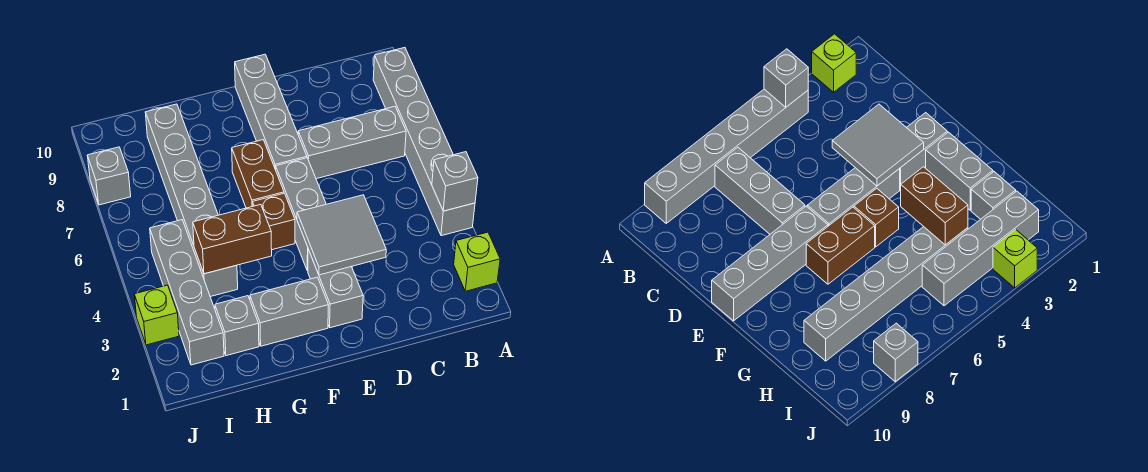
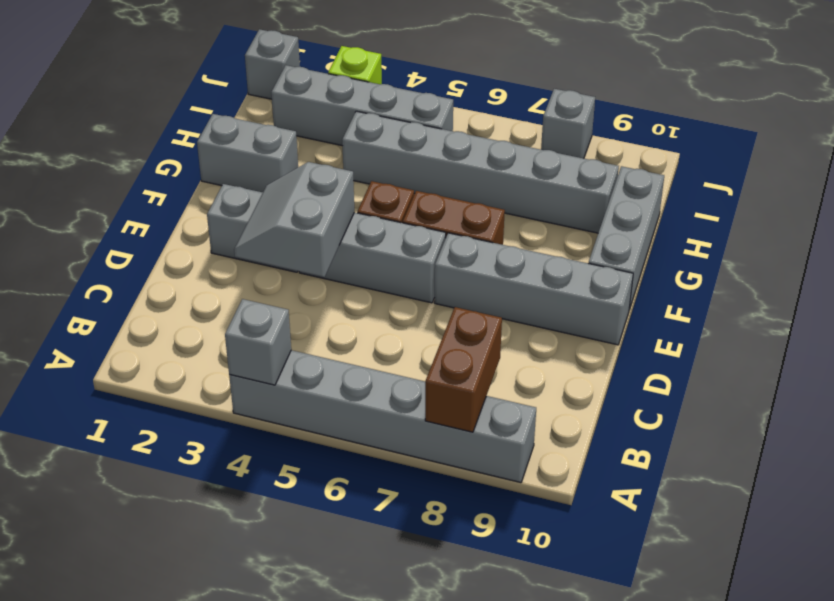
lime brick A2 level 1 -> none
grey brick B7:D7 level 1 -> grey brick F10:H10 level 1
grey tile D3:E4 level 2 -> grey slope D3:E4 level 2 top 4
grey brick F2:G2 level 1 -> grey brick G1:G2 level 1
brown brick G4:H4 level 2 -> brown brick A8:B8 level 2
grey brick H2 level 1 -> grey brick J1 level 1

